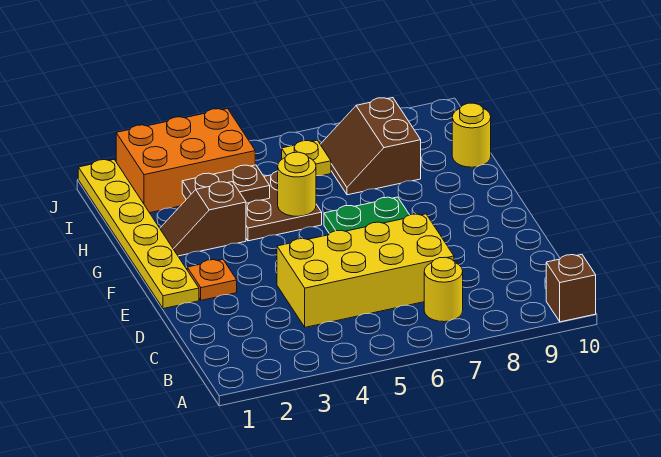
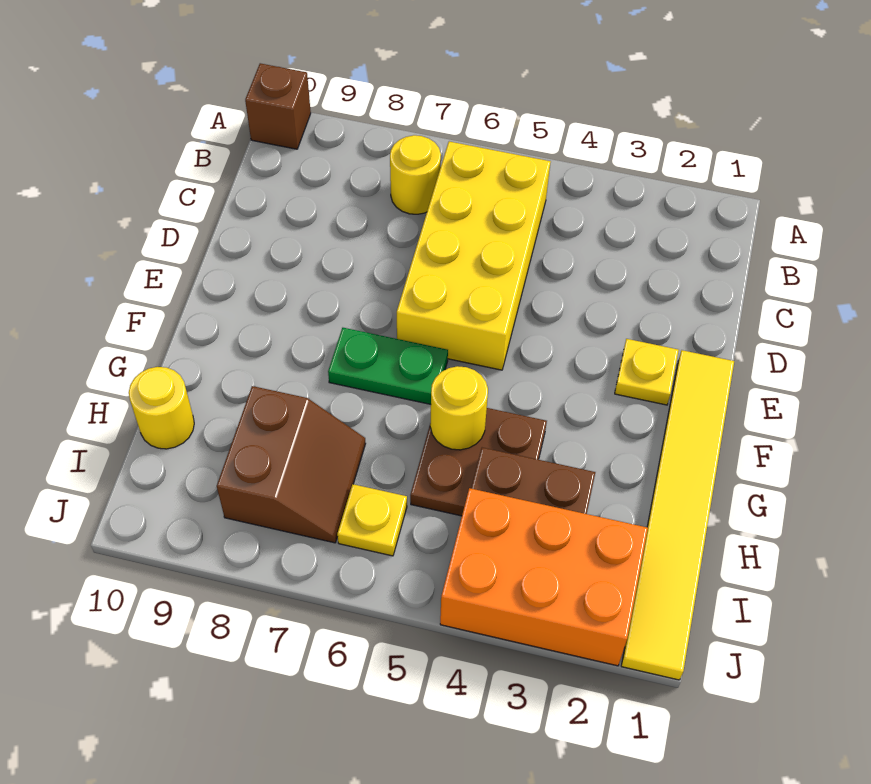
yellow brick C4:D7 level 1 -> yellow brick B5:E6 level 1
yellow plate E1:J1 level 1 -> yellow tile E1:J1 level 1
orange plate E2 level 1 -> yellow plate E2 level 1
brown slope G2:G3 level 1 top 3 -> none

